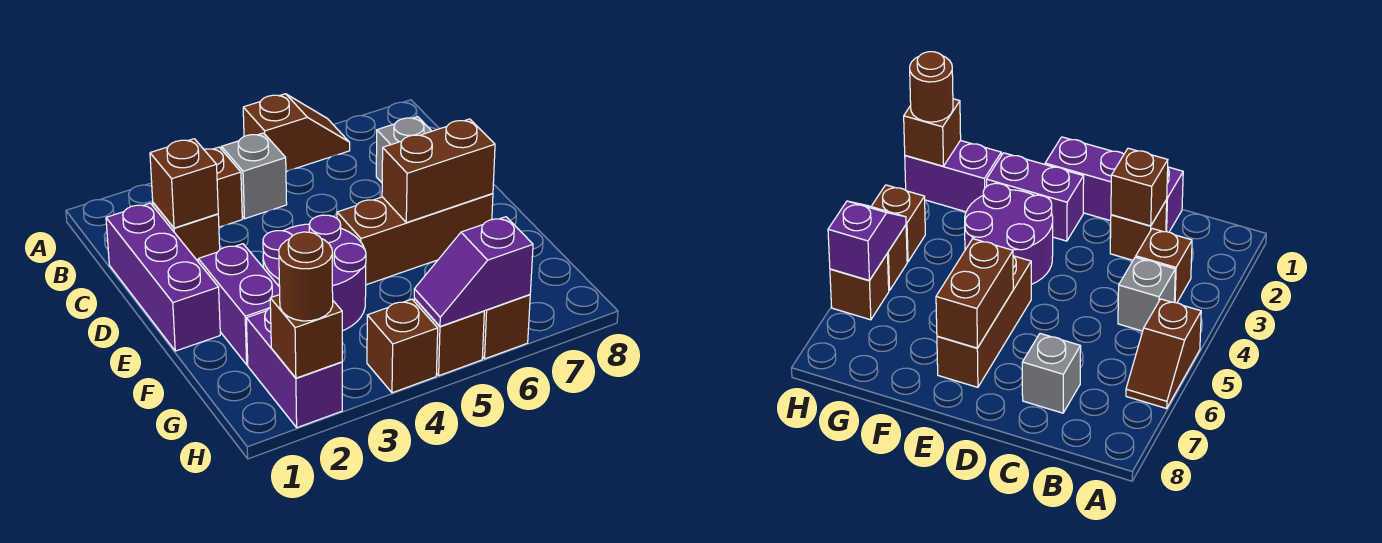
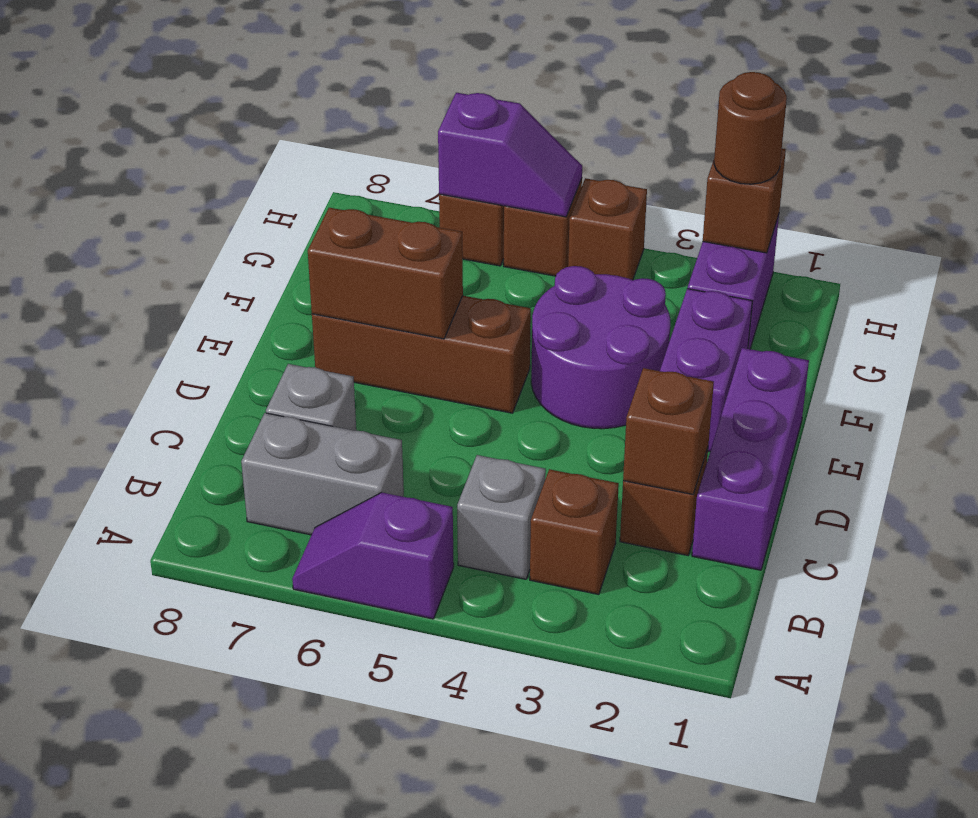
brown slope A5:A6 level 1 top 5 -> purple slope A5:A6 level 1 top 5
none -> grey brick B6:B7 level 1

